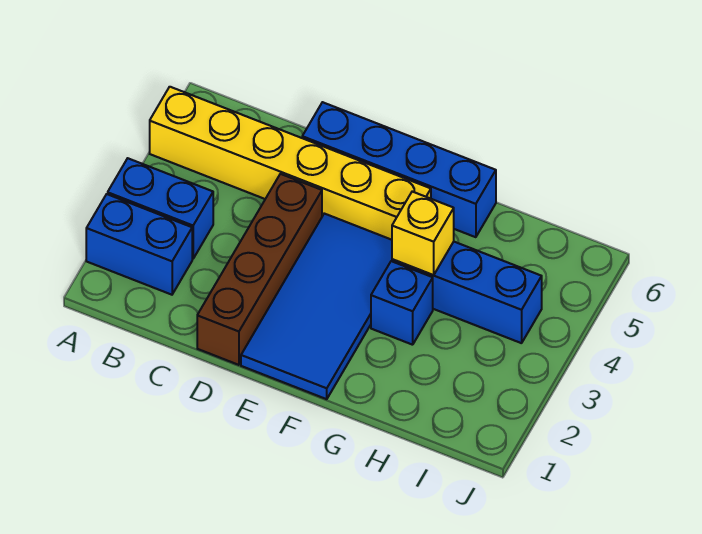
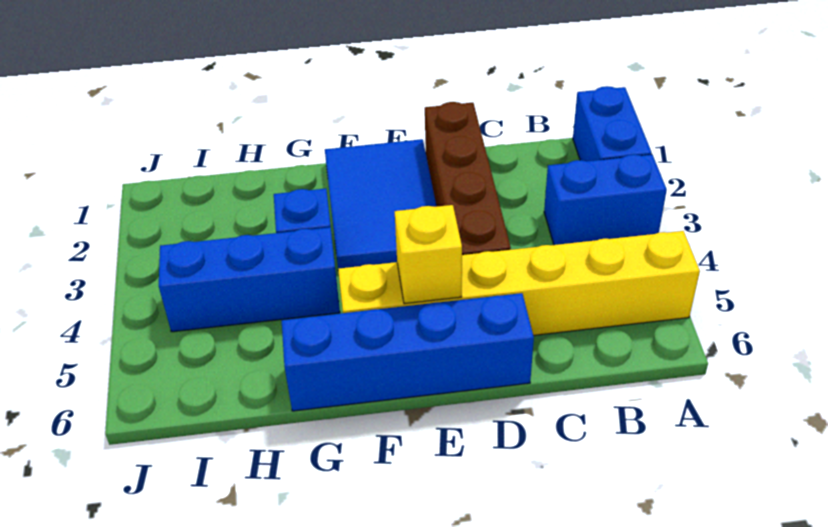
blue brick A2:B2 level 1 -> blue brick A1:A2 level 1
blue tile E1:F4 level 1 -> blue tile E1:F3 level 1
yellow brick G4 level 2 -> yellow brick E5 level 2

